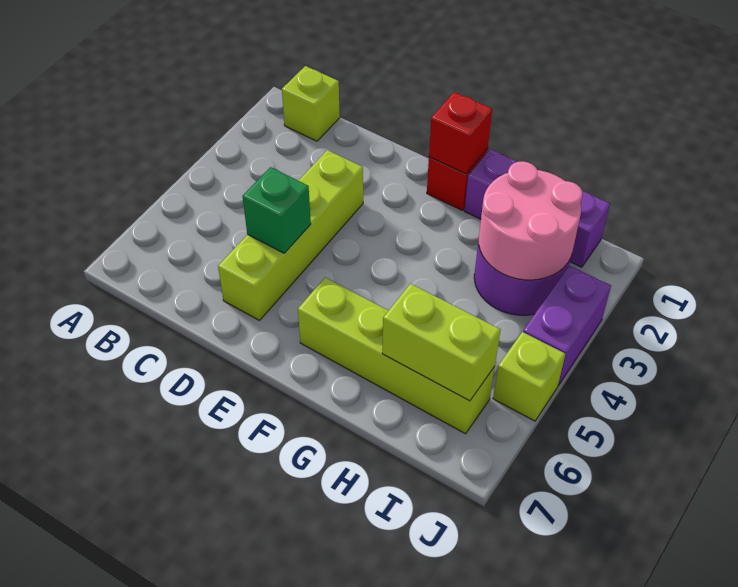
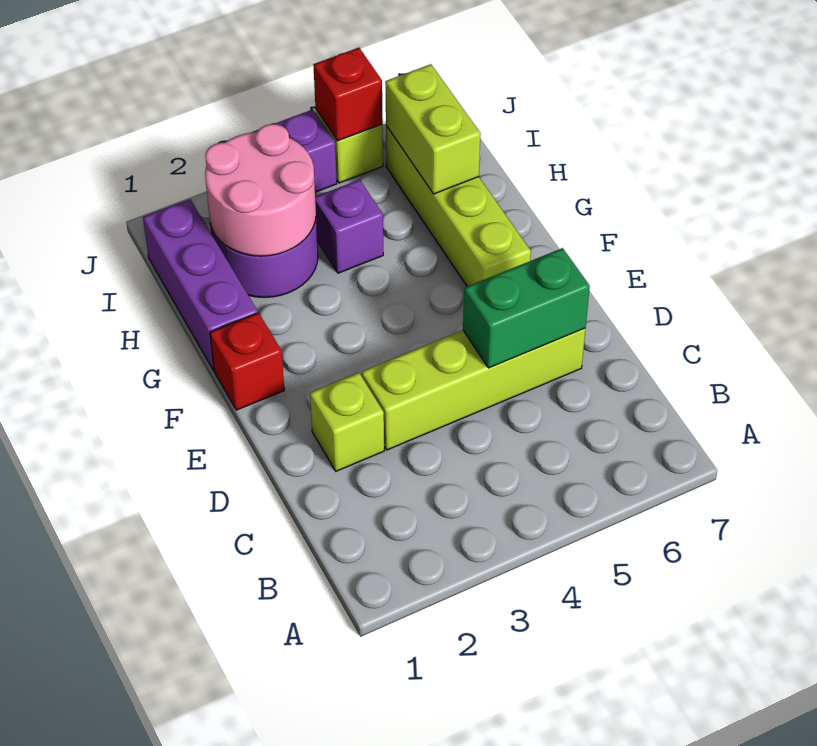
lime brick B1 level 1 -> lime brick D2 level 1
green brick D5 level 2 -> green brick D5:D6 level 2
red brick F1 level 2 -> red brick J5 level 2
none -> purple brick H4 level 1

